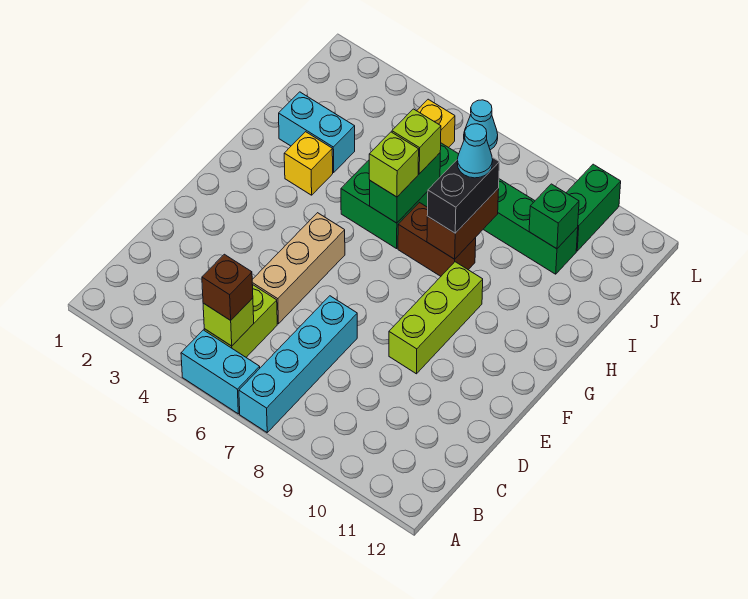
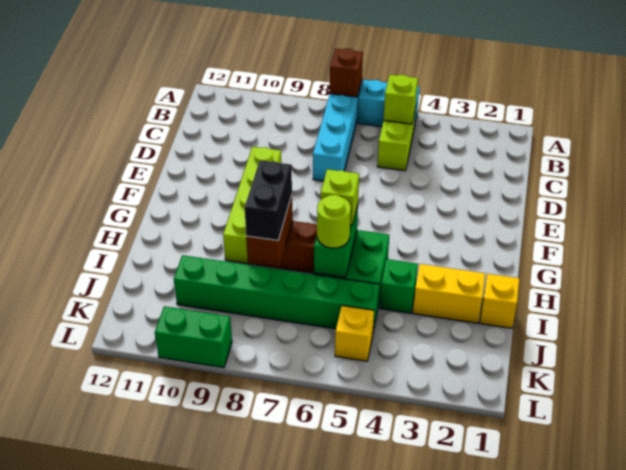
brown brick B5 level 3 -> brown brick A7 level 2
tan brick D5:F5 level 1 -> none
lime brick E9:G9 level 1 -> lime brick E9:H9 level 1
yellow brick H3 level 1 -> yellow brick I1 level 1
cyan brick I2:I3 level 1 -> yellow brick I2:I3 level 1
lime brick I6 level 3 -> lime round brick I6 level 3
cyan cone I8 level 4 -> none
green brick J10 level 2 -> green brick I4 level 1
green brick K10:L10 level 1 -> green brick L9:L10 level 1
cyan cone L6 level 1 -> none

